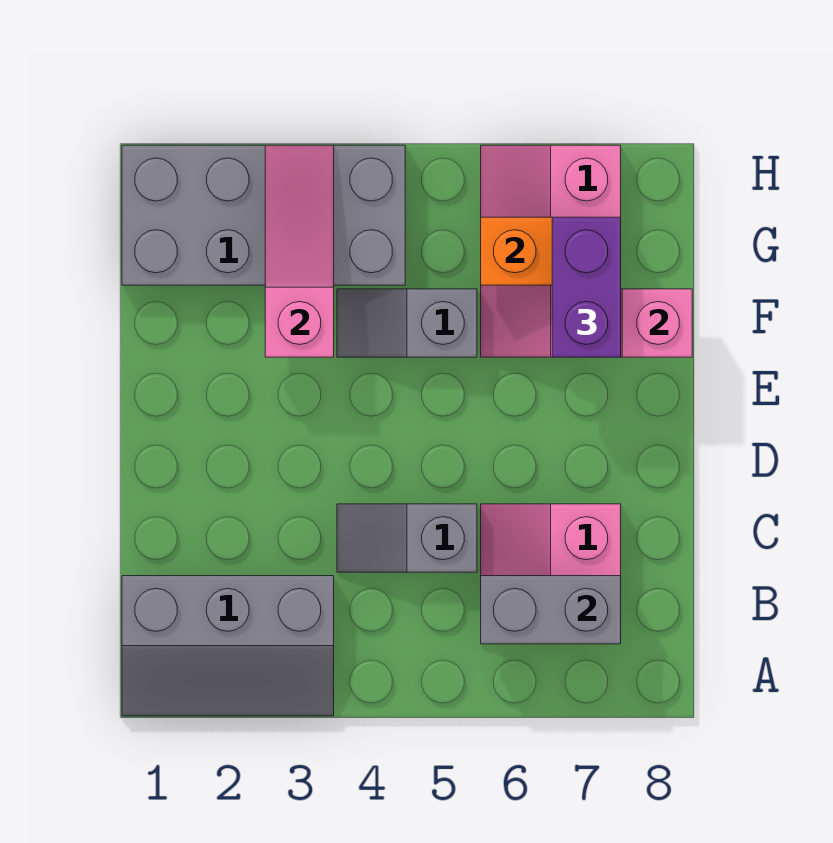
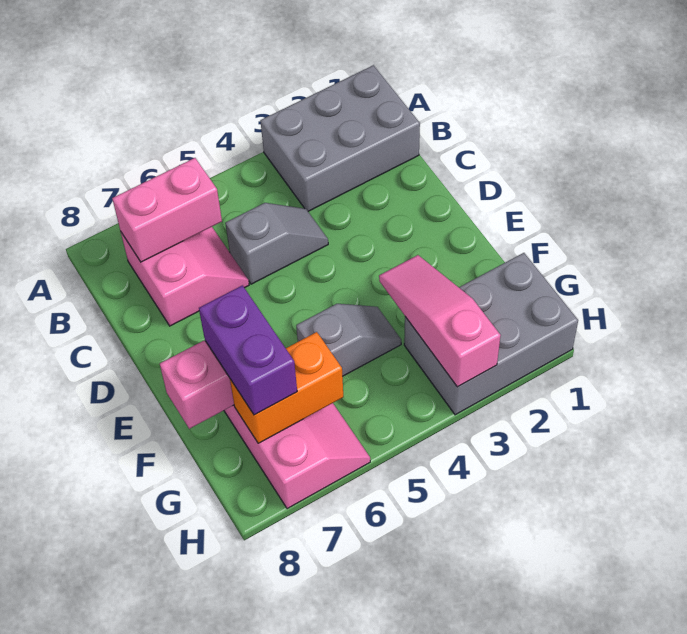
grey slope A1:B3 level 1 top B -> grey brick A1:B3 level 1
grey brick B6:B7 level 2 -> pink brick B6:B7 level 2
pink slope F3:H3 level 2 top F -> pink slope F3:H3 level 2 top H
grey brick G1:H4 level 1 -> grey brick G1:H3 level 1

